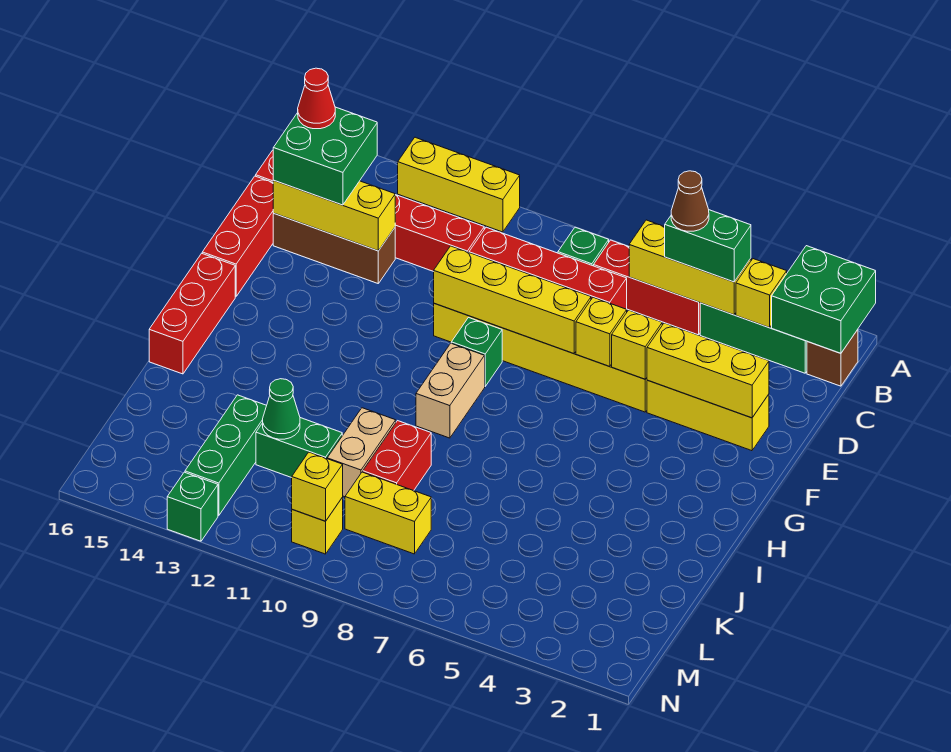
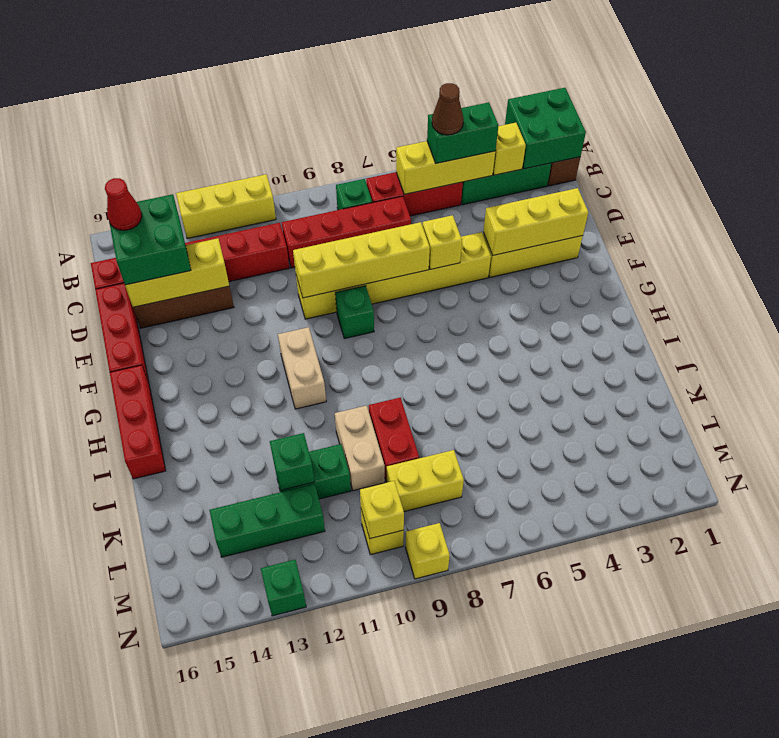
yellow brick E5 level 2 -> yellow brick N9 level 1
tan brick G9:H9 level 1 -> tan brick G11:H11 level 1
green cone K12 level 2 -> green brick K12 level 2
green brick K13:M13 level 1 -> green brick L12:L14 level 1

